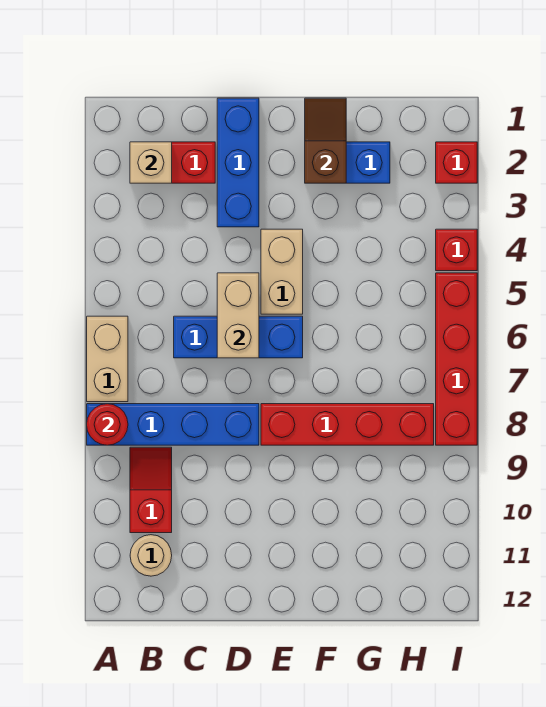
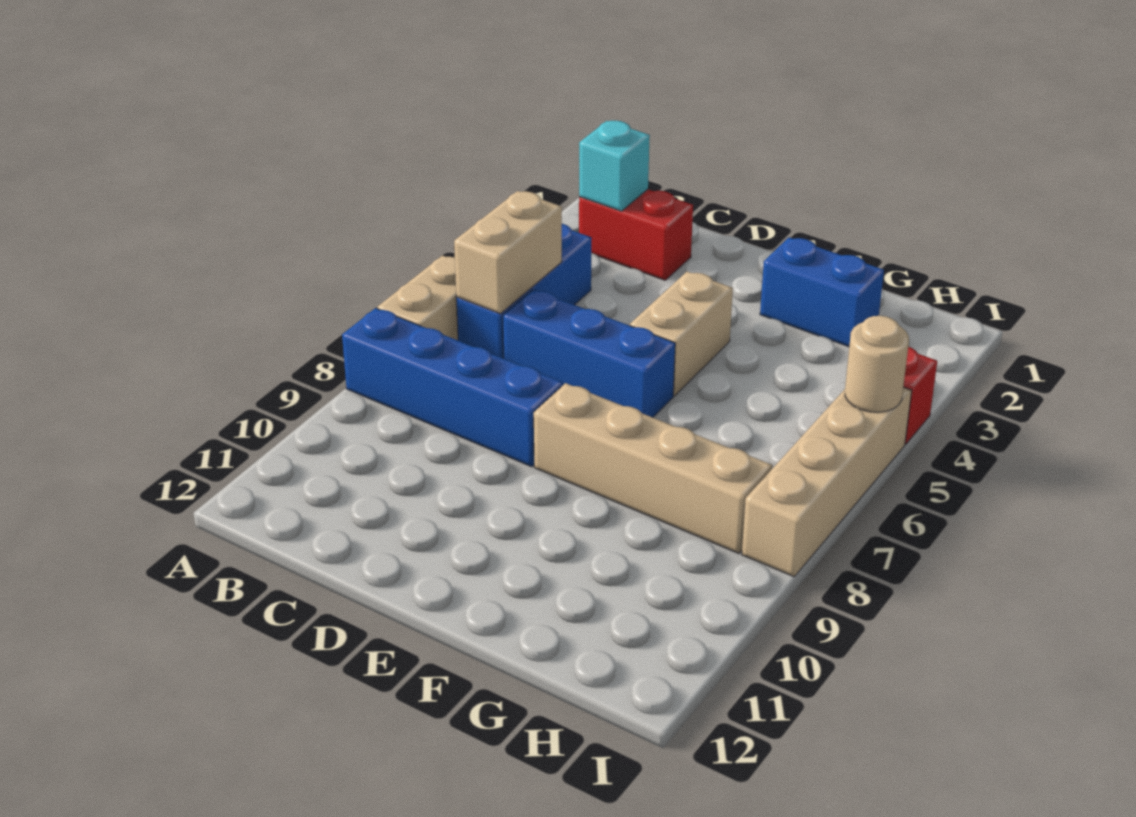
red round brick A8 level 2 -> none
tan brick B2 level 2 -> cyan brick B2 level 2
red slope B9:B10 level 1 top 10 -> none
tan round brick B11 level 1 -> tan round brick I5 level 2
blue brick D1:D3 level 1 -> blue brick B4:B6 level 1
tan brick D5:D6 level 2 -> tan brick B5:B6 level 2
red brick E8:H8 level 1 -> tan brick E8:H8 level 1
brown slope F1:F2 level 2 top 2 -> none
red brick I2 level 1 -> none
red brick I5:I8 level 1 -> tan brick I5:I8 level 1

